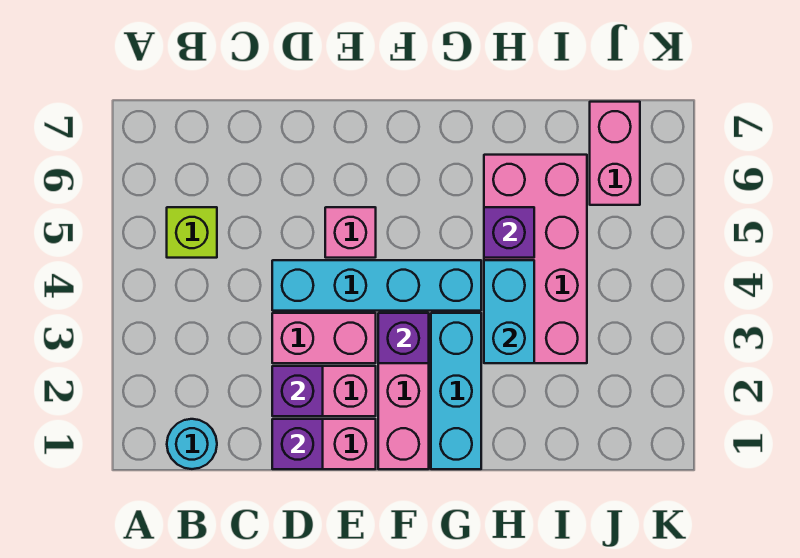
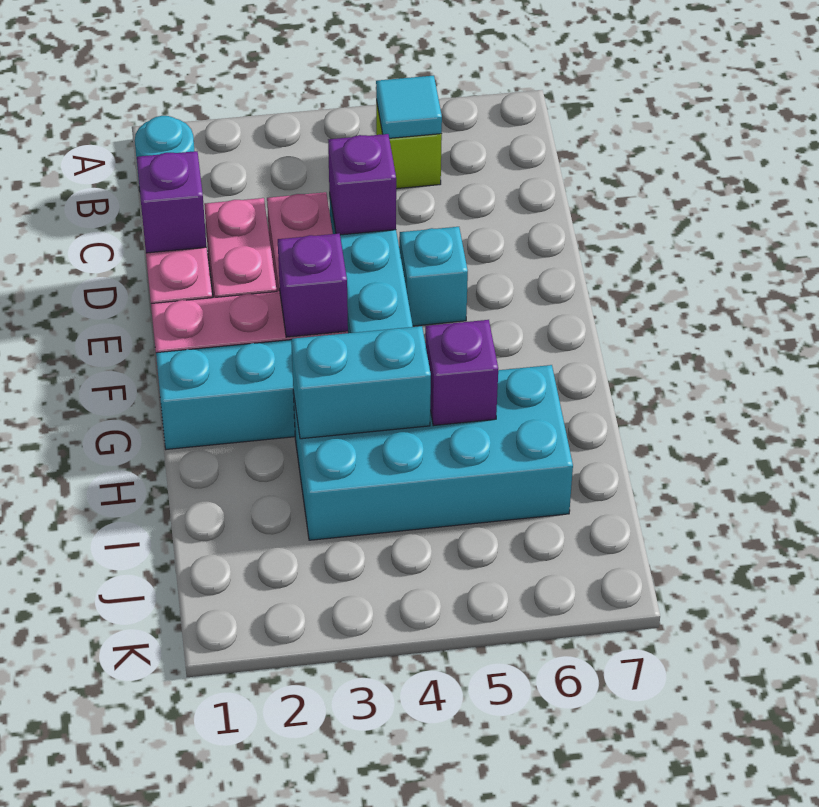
none -> cyan tile B5 level 2
purple brick D2 level 2 -> purple brick D4 level 2
pink brick E5 level 1 -> cyan brick E5 level 1
pink brick H3:I6 level 1 -> cyan brick H3:I6 level 1
pink brick J6:J7 level 1 -> none

